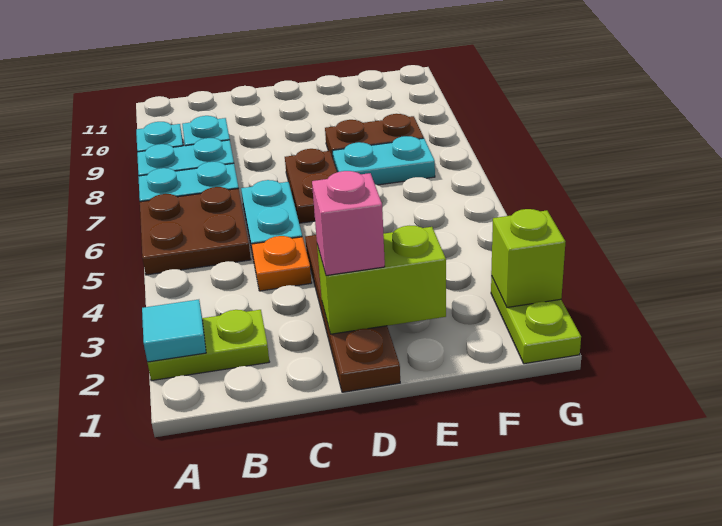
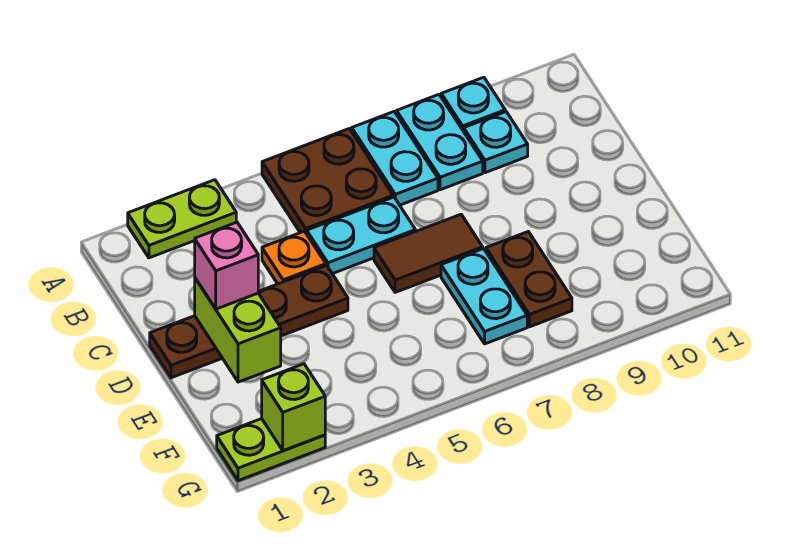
lime plate A2:B2 level 1 -> lime plate A2:A3 level 1
cyan tile A2 level 2 -> none
brown plate D6:D7 level 1 -> brown tile D6:D7 level 1

